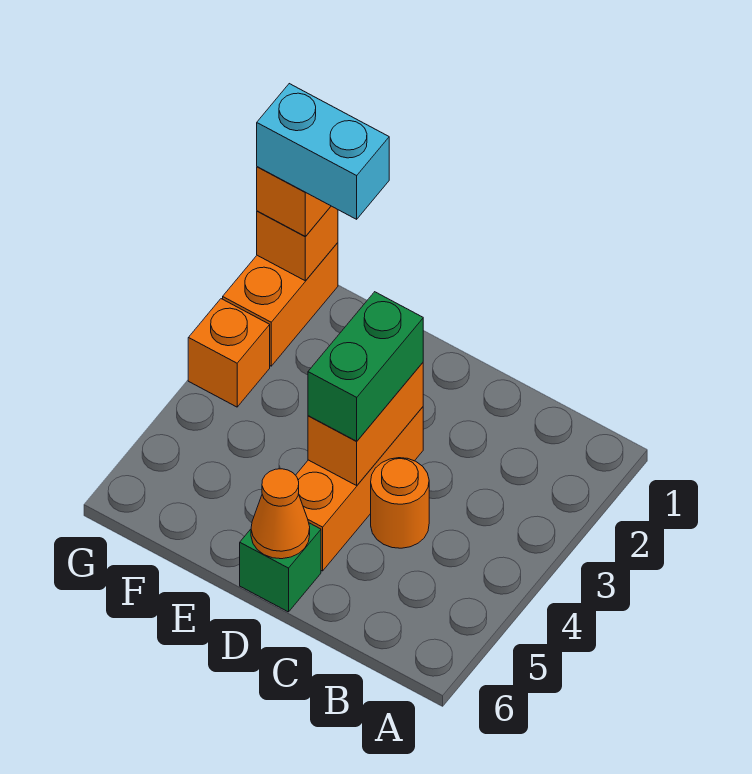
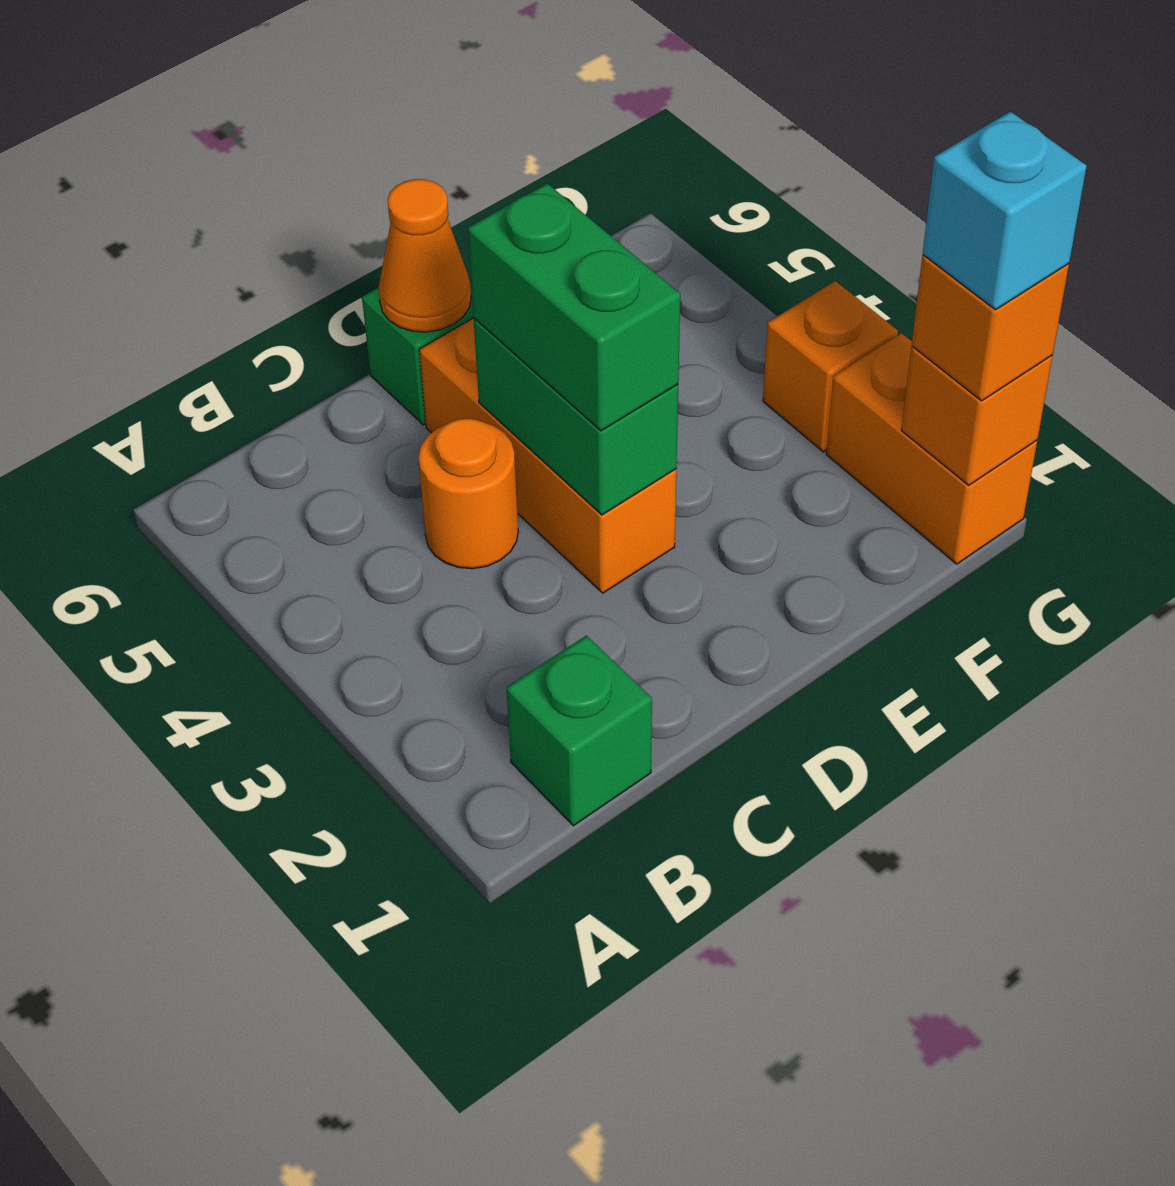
none -> green brick B1 level 1
orange brick D3:D4 level 2 -> green brick D3:D4 level 2
cyan brick F1:G1 level 4 -> cyan brick G1 level 4

